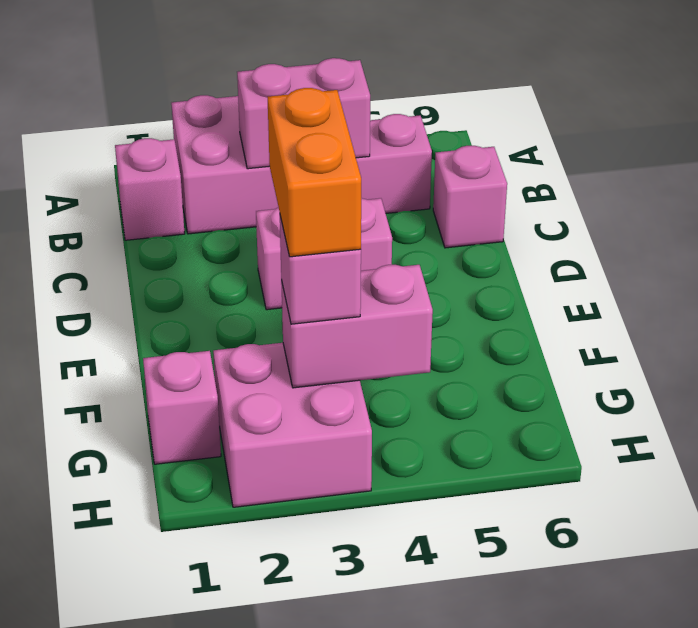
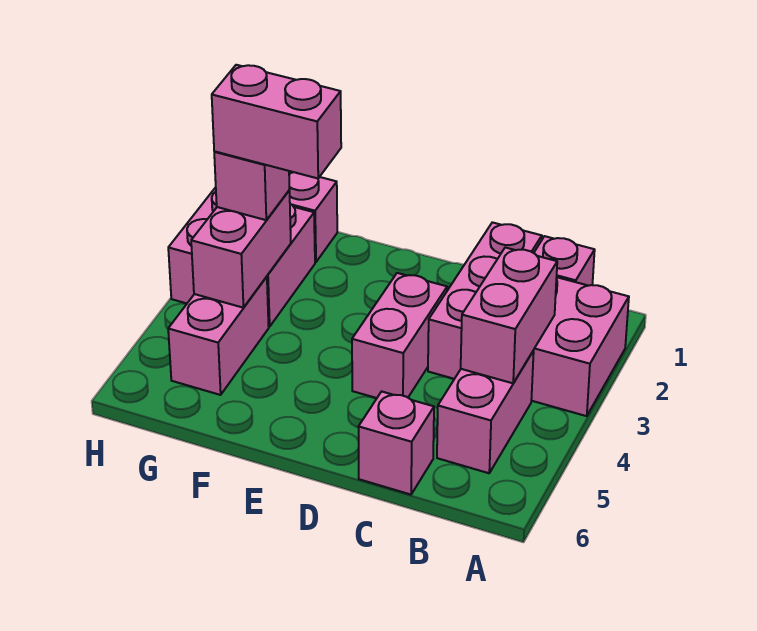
none -> pink brick C1:C3 level 1
orange brick F3:G3 level 4 -> pink brick F3:G3 level 4
none -> pink brick G4:G5 level 1

